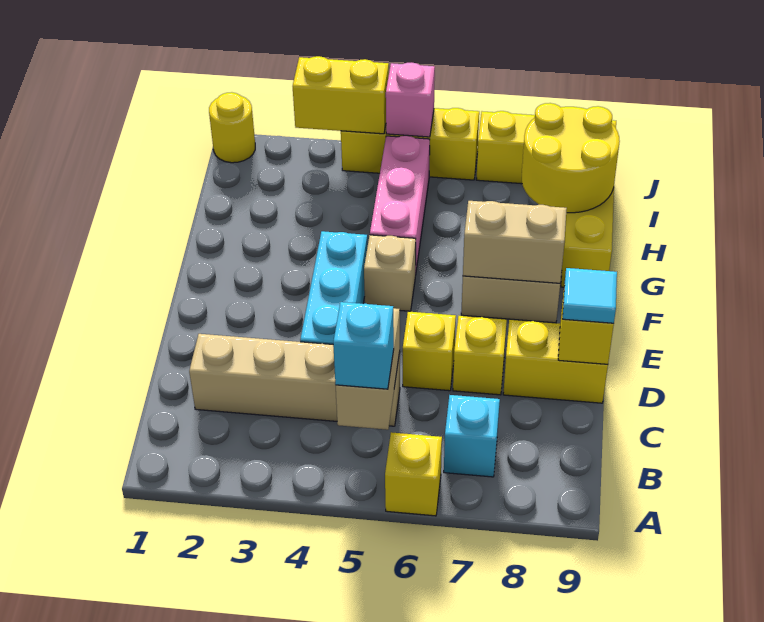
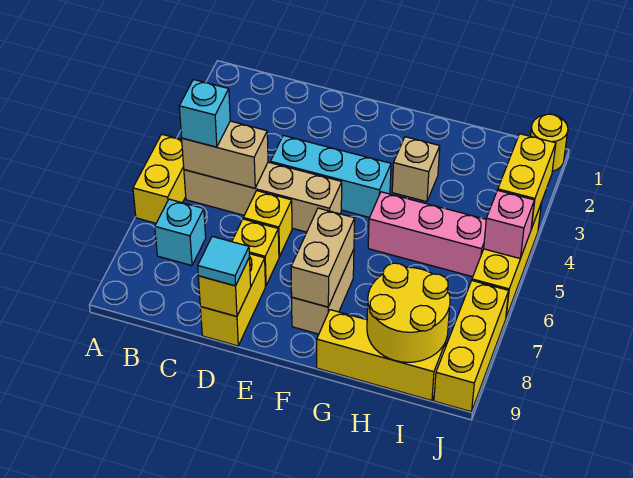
yellow brick A6 level 1 -> yellow brick A5:A6 level 1
tan brick C2:C5 level 1 -> tan brick B5:E5 level 1
tan brick F5 level 1 -> tan brick G3 level 1

